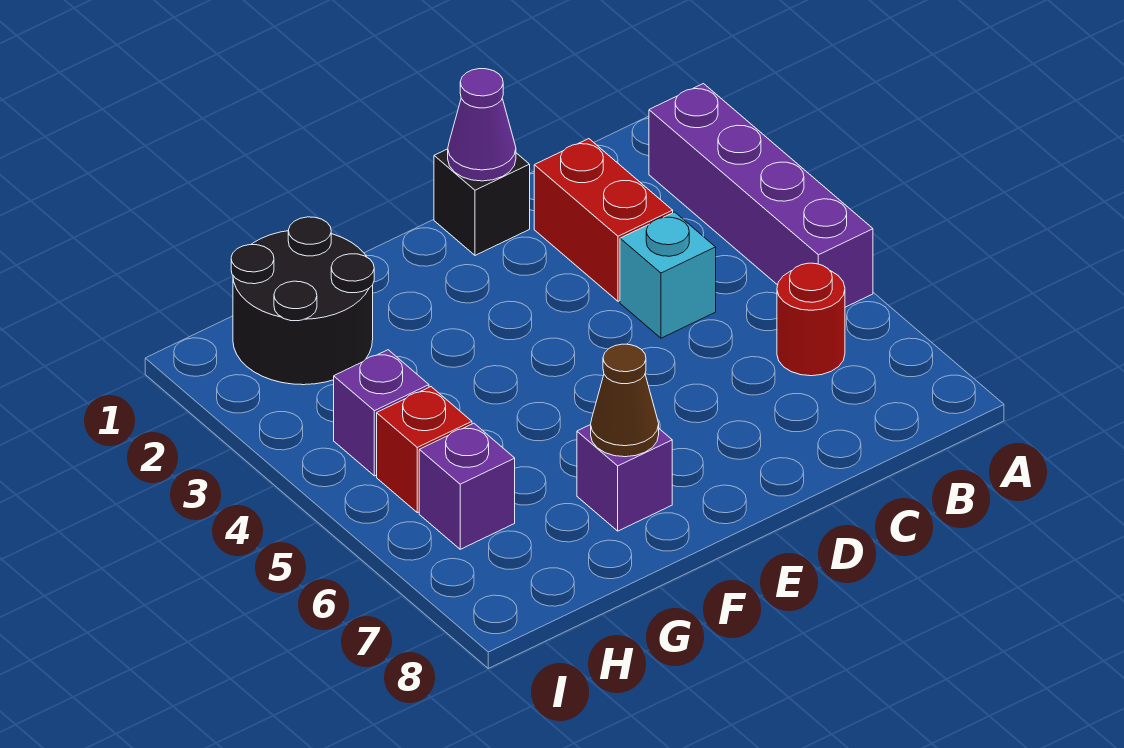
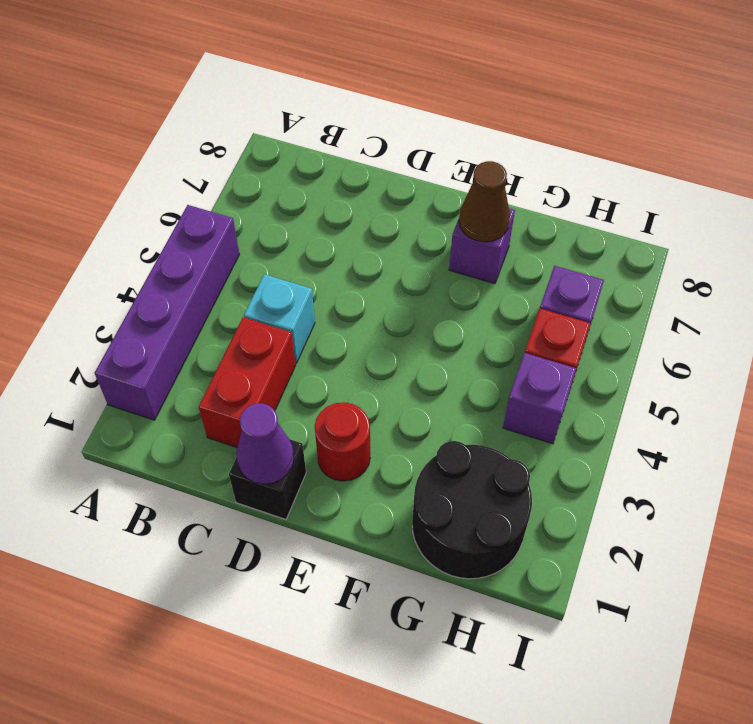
red round brick B6 level 1 -> red round brick E2 level 1

